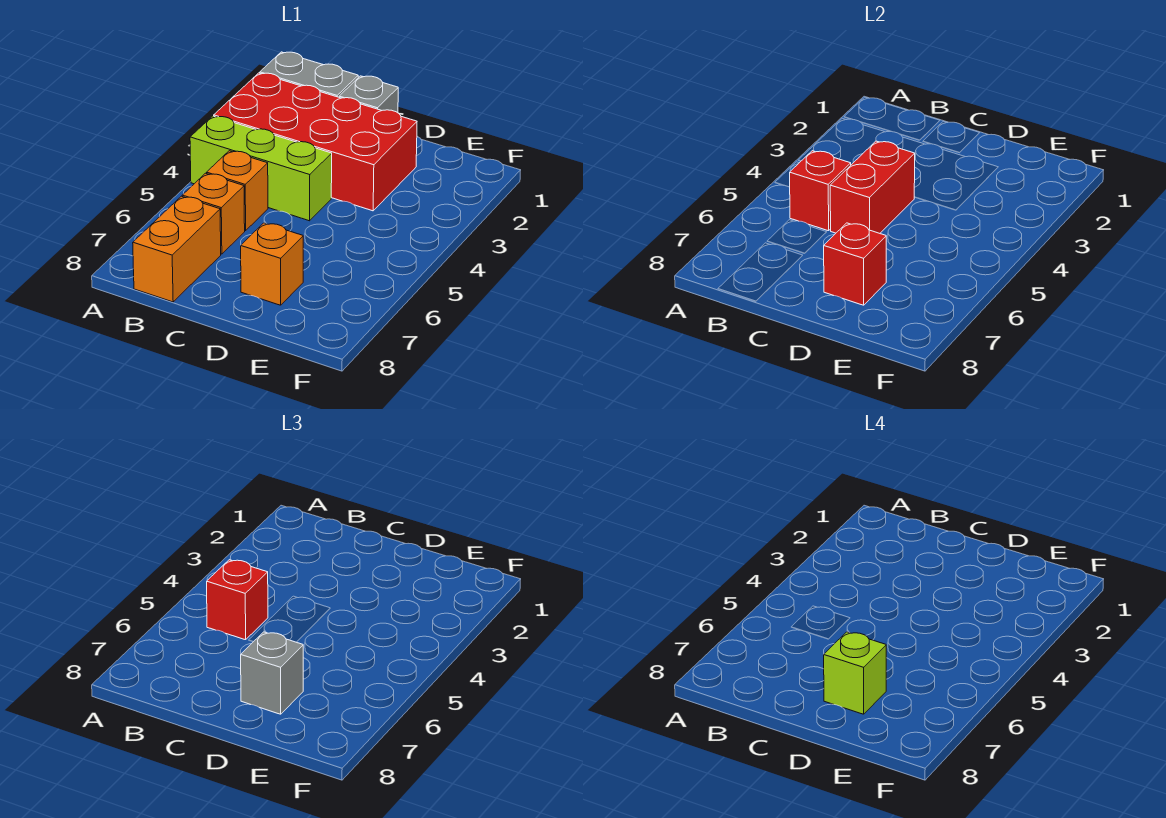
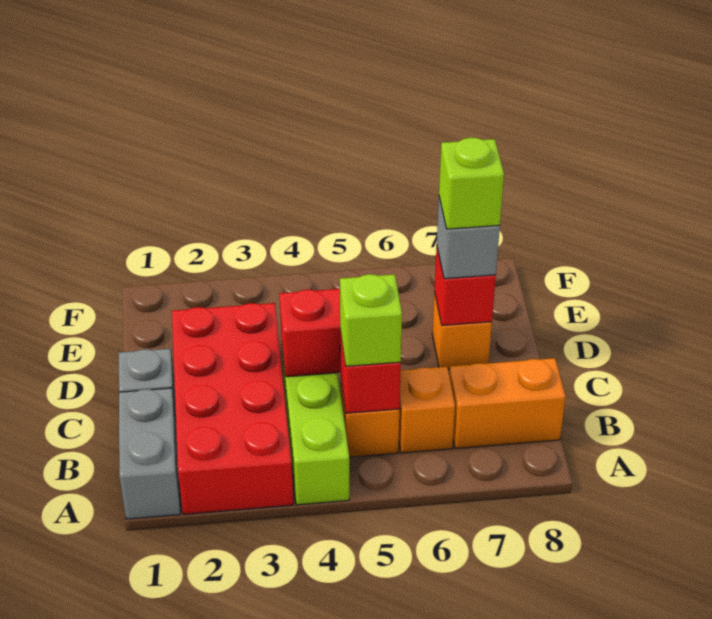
red brick B5 level 3 -> lime brick B5 level 3

